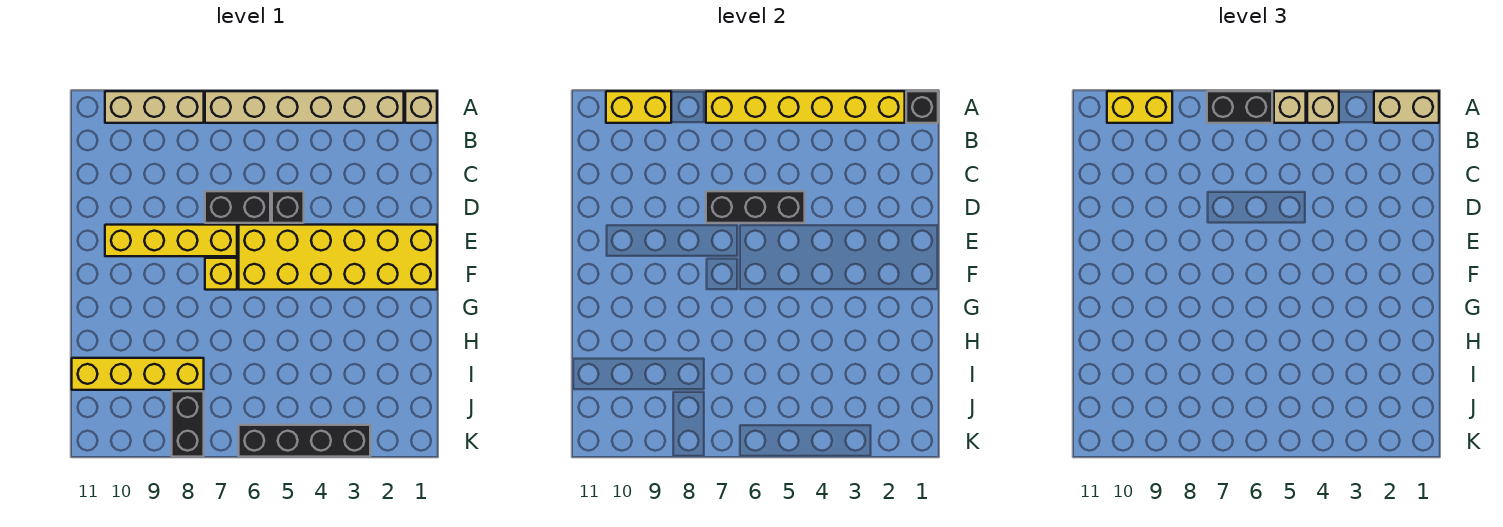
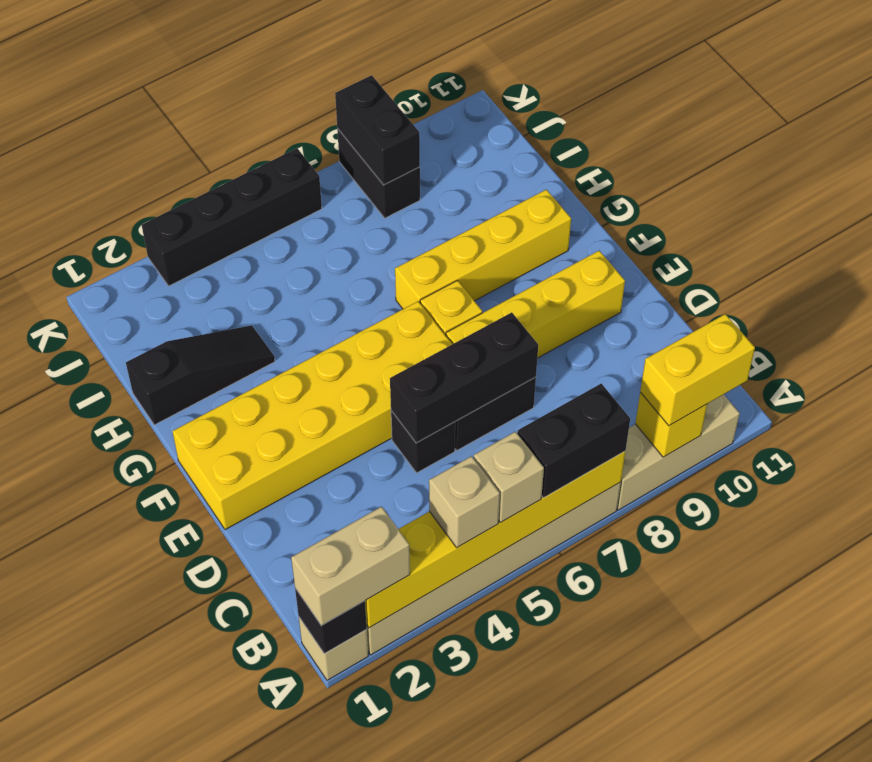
yellow brick A9:A10 level 2 -> yellow brick A9 level 2
none -> black slope H1:H3 level 1 top 1
yellow brick I8:I11 level 1 -> yellow brick G7:G10 level 1
none -> black brick J8:K8 level 2

